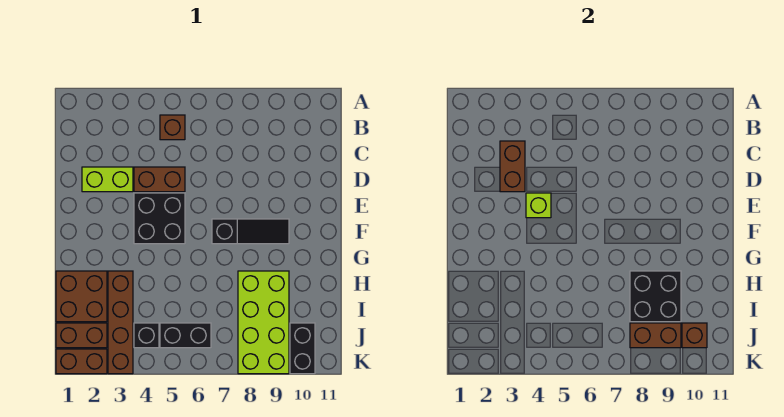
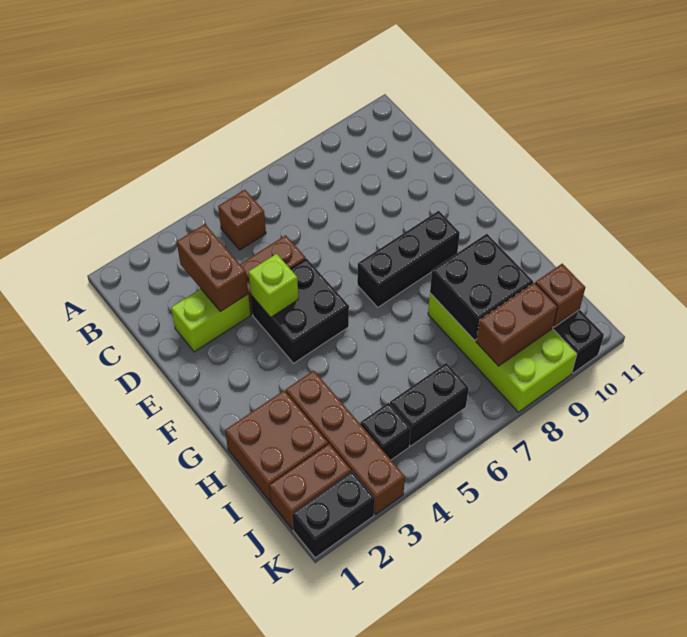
black slope F7:F9 level 1 top 7 -> black brick F7:F9 level 1
brown brick K1:K2 level 1 -> black brick K1:K2 level 1

